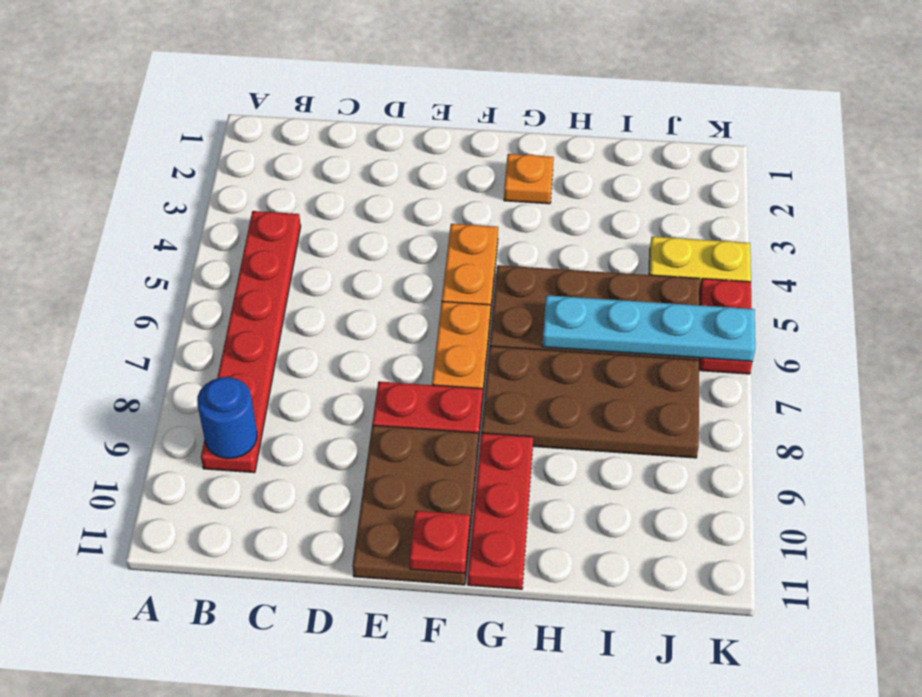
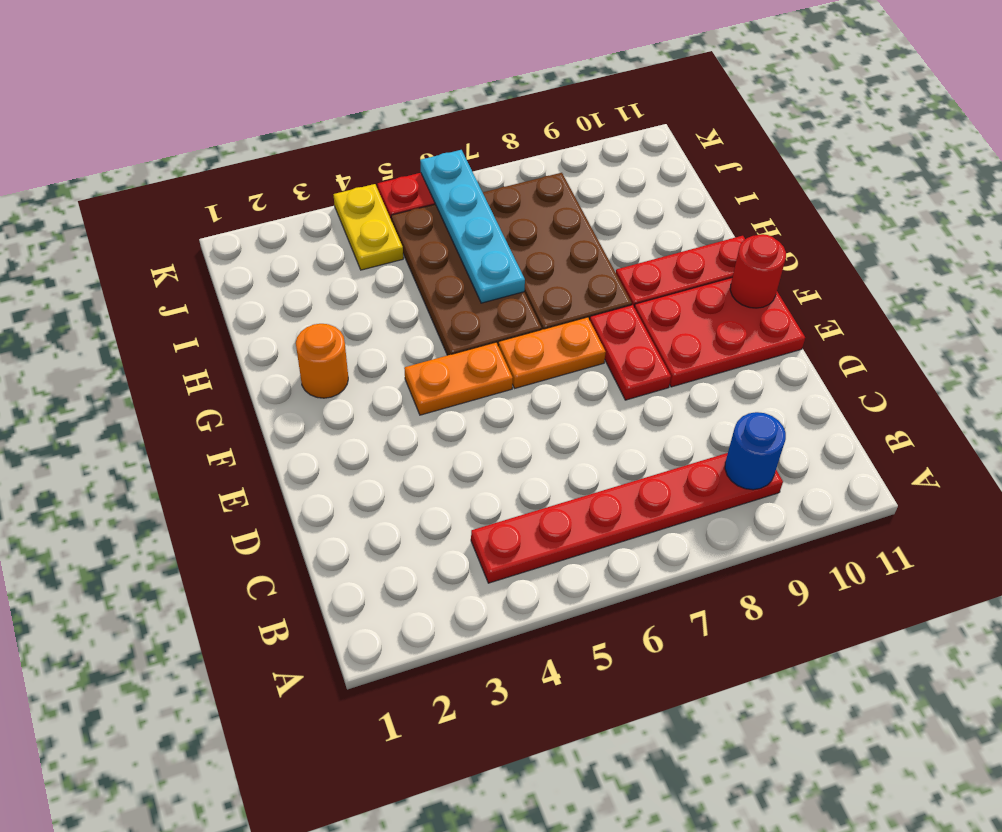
brown plate E9:F11 level 1 -> red plate E9:F11 level 1
red plate F11 level 2 -> red round brick F11 level 2
orange plate G2 level 1 -> orange round brick G2 level 1

